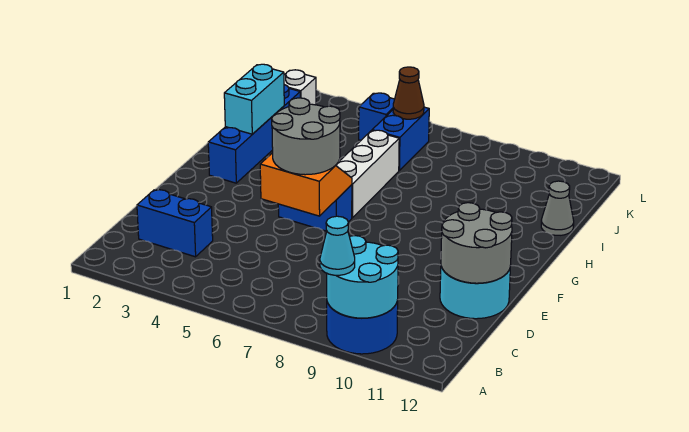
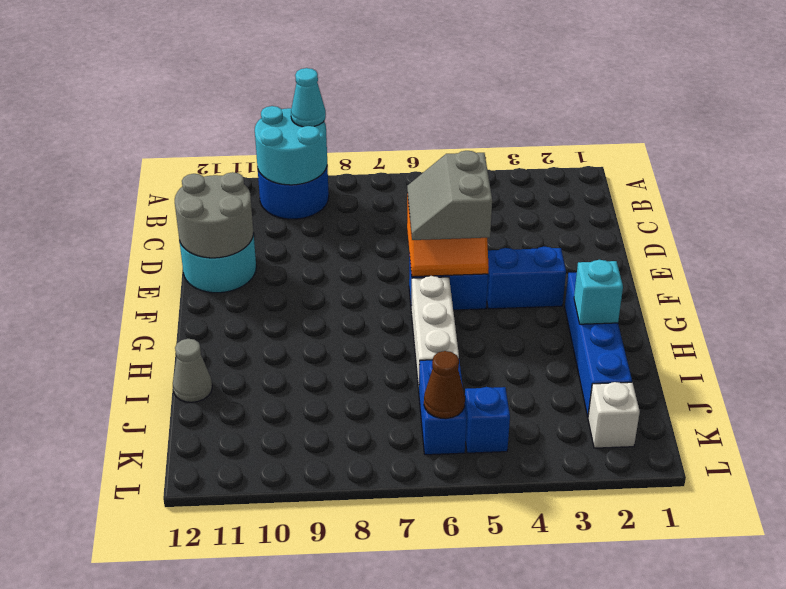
blue brick C2:C3 level 1 -> blue brick F3:F4 level 1
grey round brick E5:F6 level 3 -> grey slope E5:F6 level 3 top 5
cyan brick H2:I2 level 2 -> cyan brick H2 level 2

